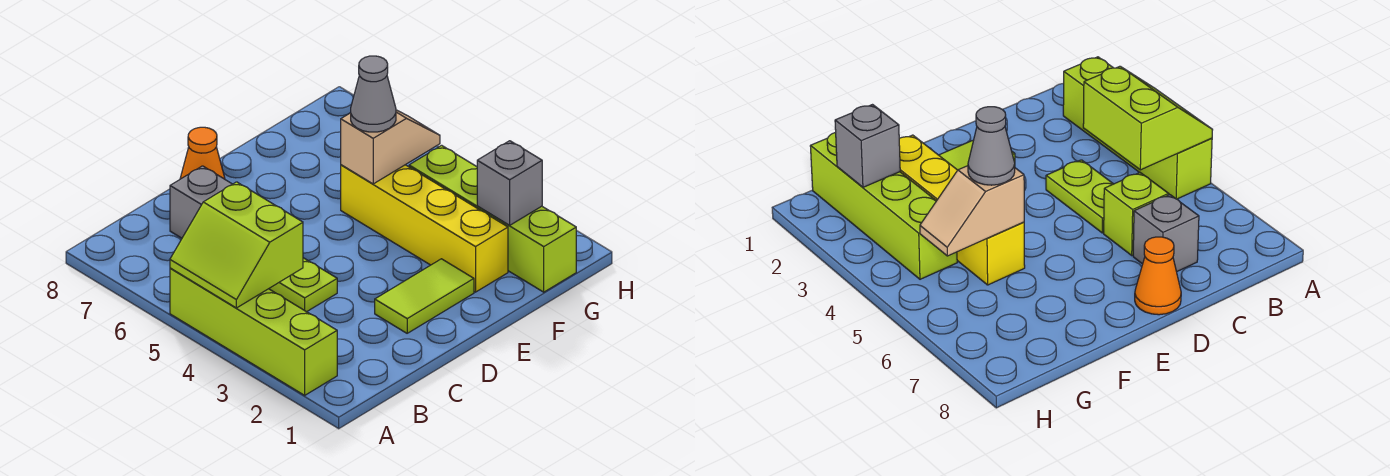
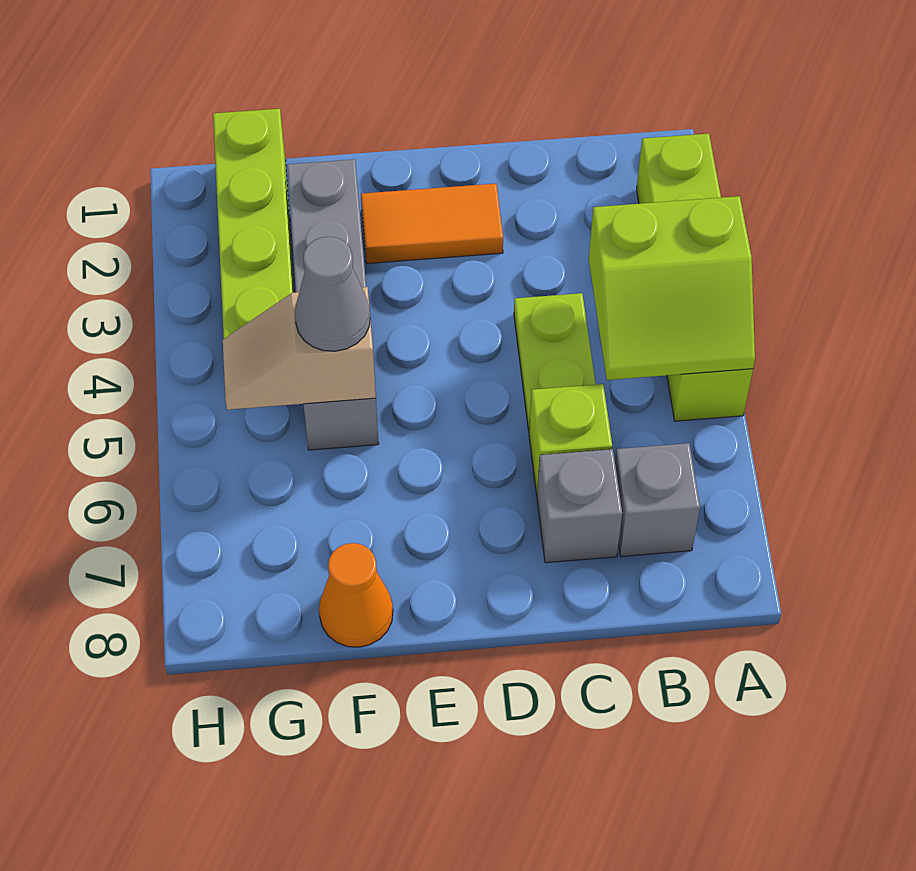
lime slope A4:B5 level 2 top B -> lime slope A4:B5 level 2 top 4
lime tile D2:E2 level 1 -> orange tile D2:E2 level 1
orange cone D8 level 1 -> orange cone F8 level 1
yellow brick F2:F5 level 1 -> grey brick F2:F5 level 1
grey brick G2 level 2 -> grey brick B7 level 1

